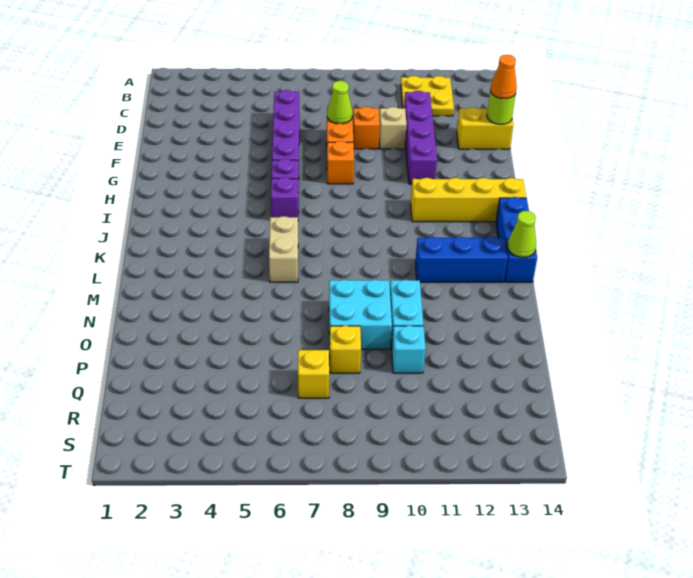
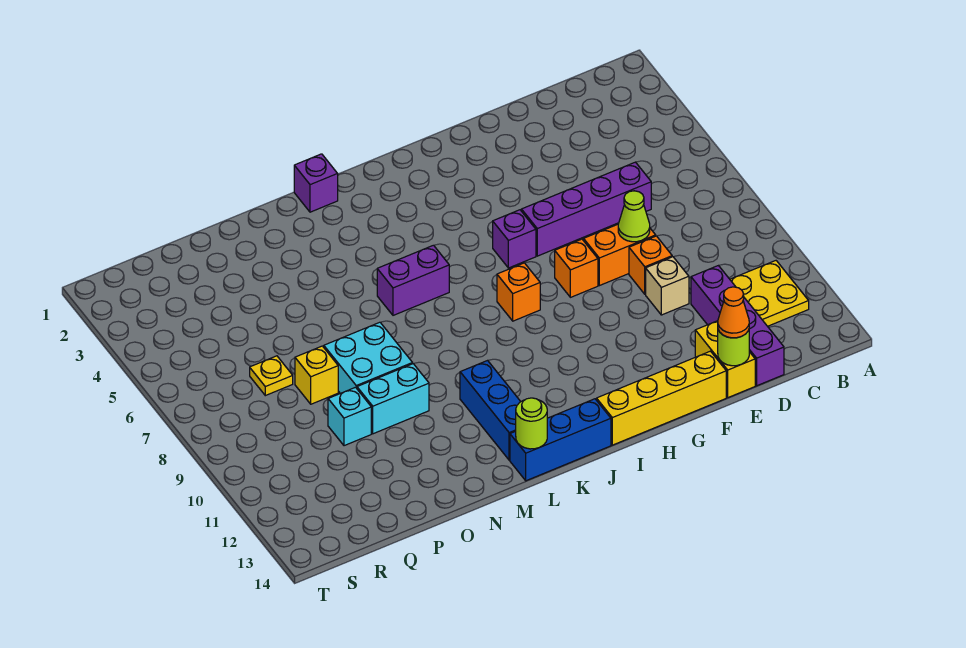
purple brick D11:G11 level 1 -> purple brick D11:D14 level 1
purple brick I6 level 1 -> purple brick L1 level 1
none -> orange brick I8 level 1
yellow brick I11:I14 level 1 -> yellow brick F14:I14 level 1
tan brick K6:L6 level 1 -> purple brick K6:L6 level 1
lime cone L14 level 2 -> lime round brick L14 level 2
yellow brick Q7 level 1 -> yellow plate Q7 level 1

